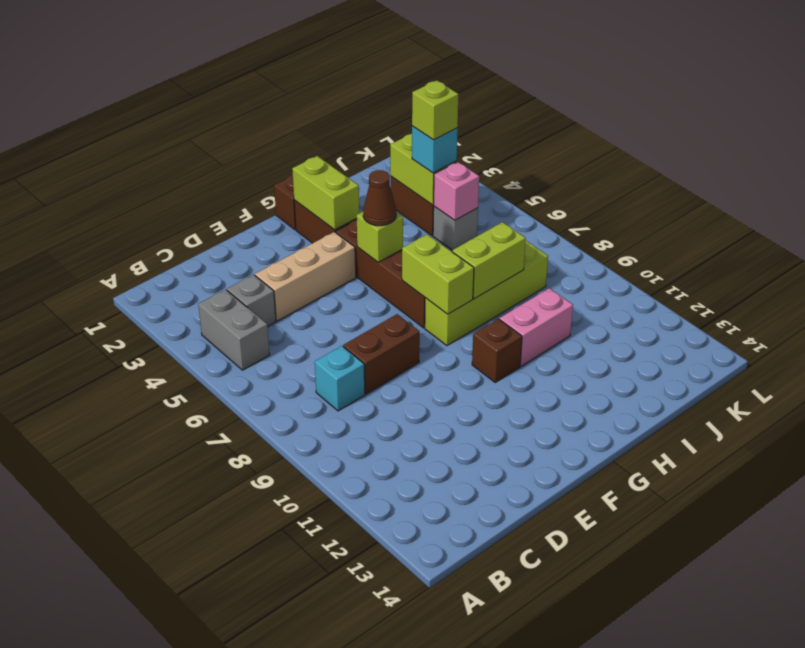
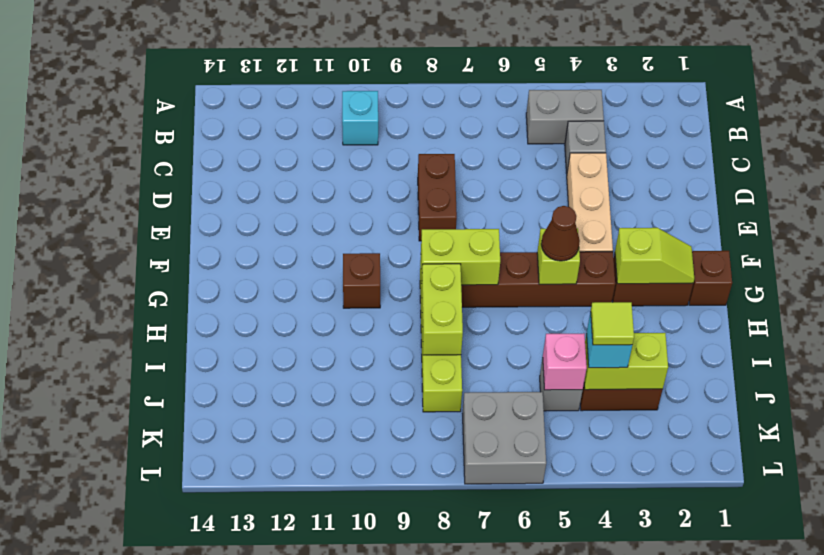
cyan brick C8 level 1 -> cyan brick B10 level 1
lime brick G2:G3 level 2 -> lime slope G2:G3 level 2 top 3
pink brick H10:I10 level 1 -> none
lime brick J4 level 4 -> lime tile J4 level 4
none -> grey brick K6:L7 level 1

